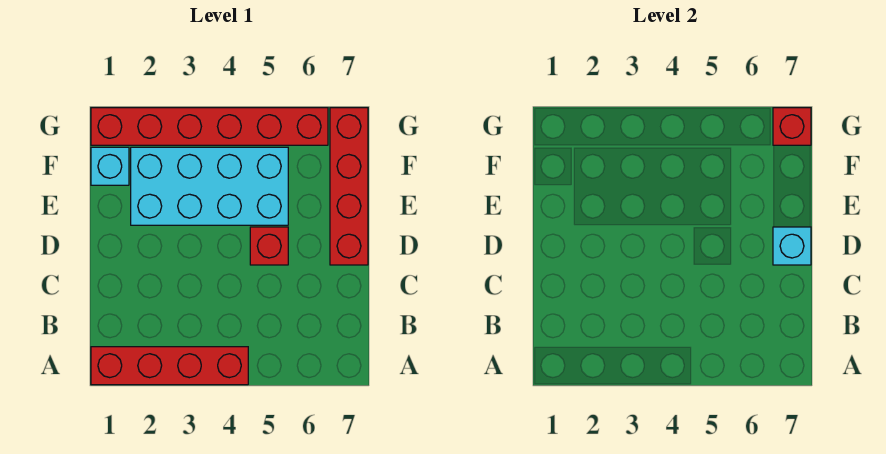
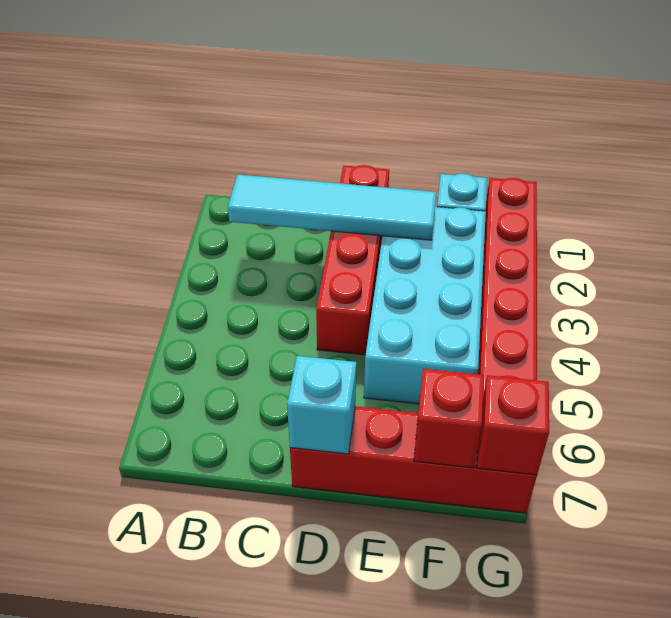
red brick A1:A4 level 1 -> red brick D1:D4 level 1
none -> cyan tile B2:E2 level 2
red brick D5 level 1 -> red brick F7 level 2

